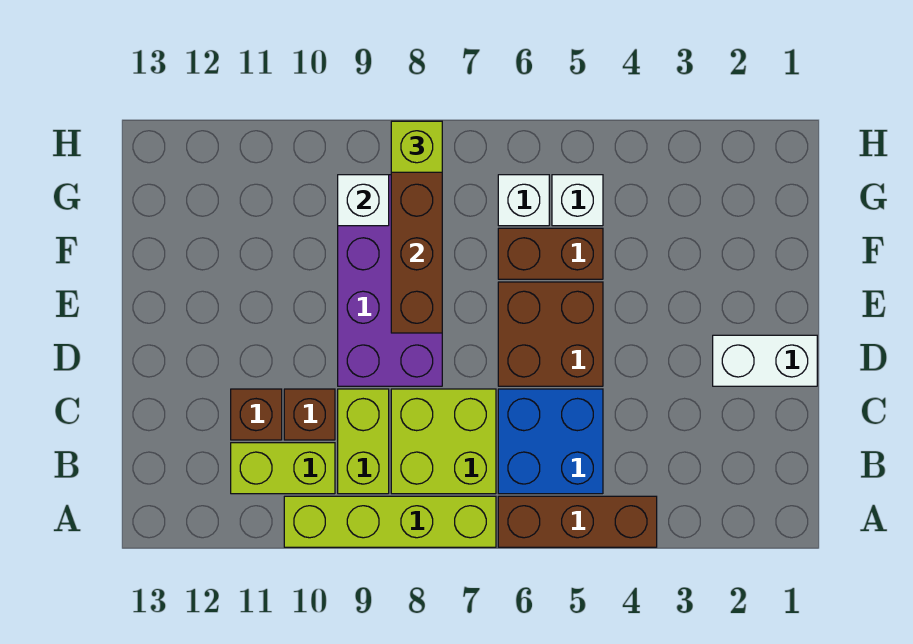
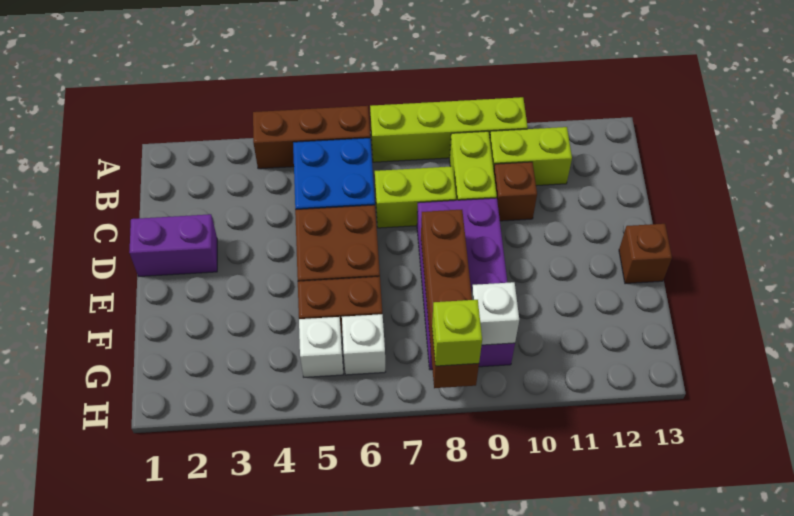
lime brick B7:C8 level 1 -> lime brick C7:C8 level 1
brown brick C11 level 1 -> brown brick E13 level 1
white brick D1:D2 level 1 -> purple brick D1:D2 level 1

